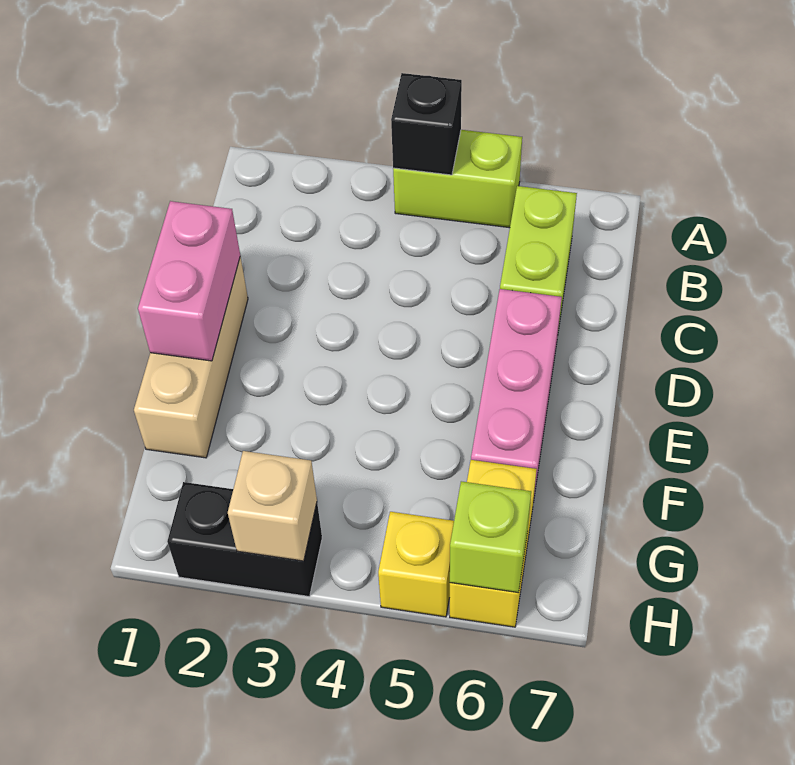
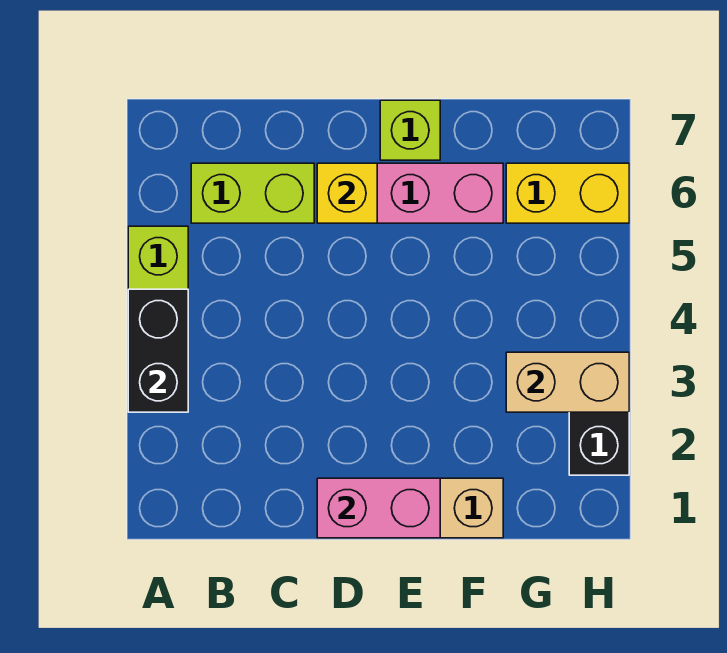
black brick A4 level 2 -> black brick A3:A4 level 2
tan brick H3 level 2 -> tan brick G3:H3 level 2
yellow brick H5 level 1 -> yellow brick D6 level 2
lime brick H6 level 2 -> lime brick E7 level 1

